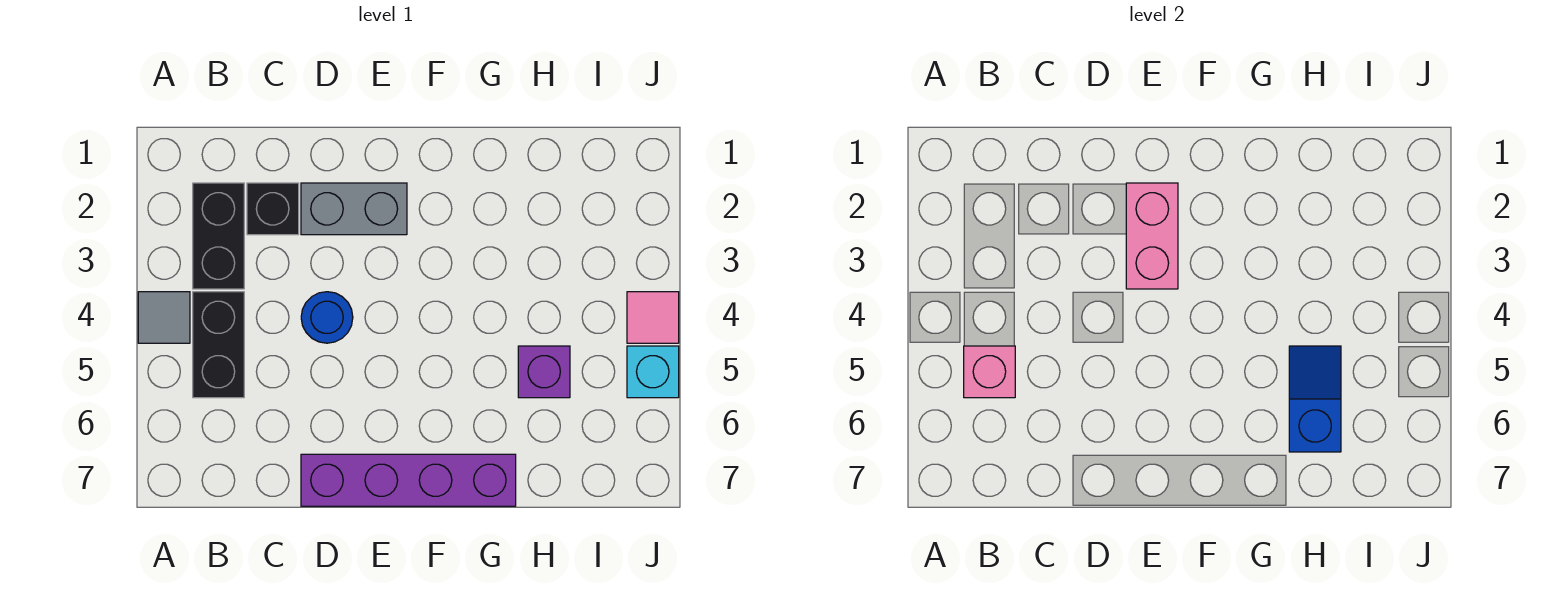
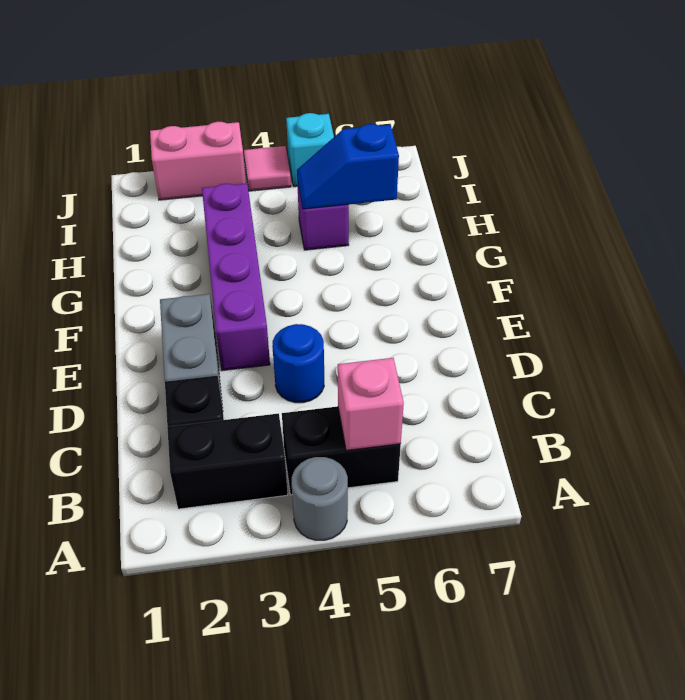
grey tile A4 level 1 -> grey round brick A4 level 1
purple brick D7:G7 level 1 -> purple brick E3:H3 level 1
pink brick E2:E3 level 2 -> pink brick J2:J3 level 1

